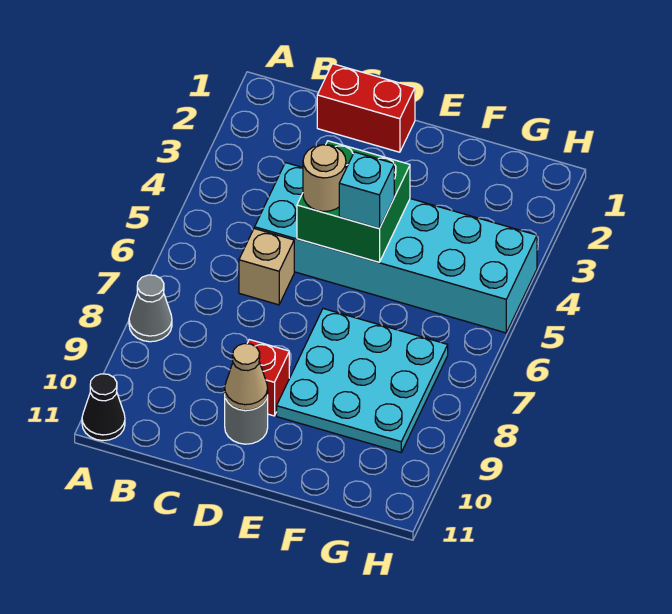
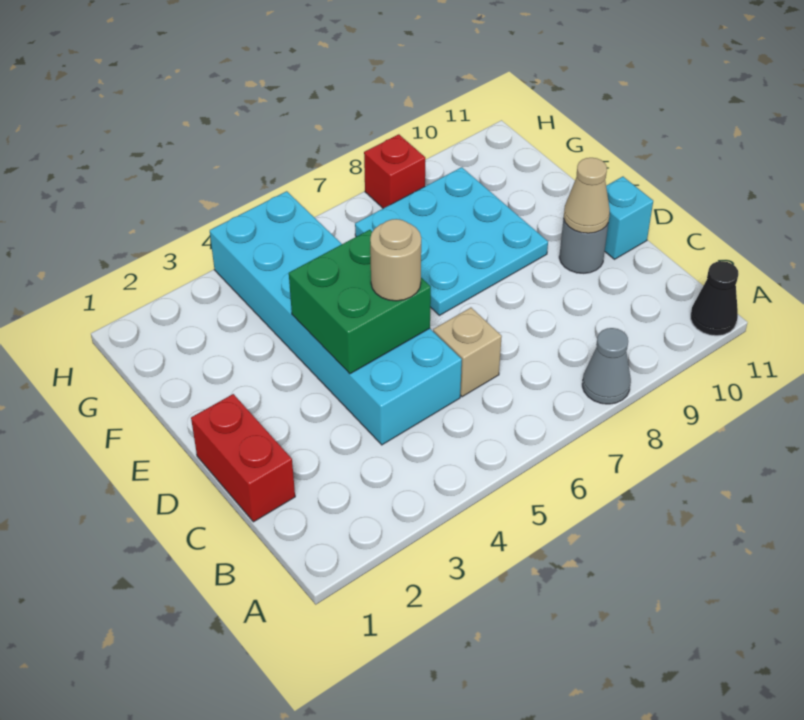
red brick D9 level 1 -> red brick H8 level 1
cyan brick E5 level 3 -> cyan brick D11 level 1

